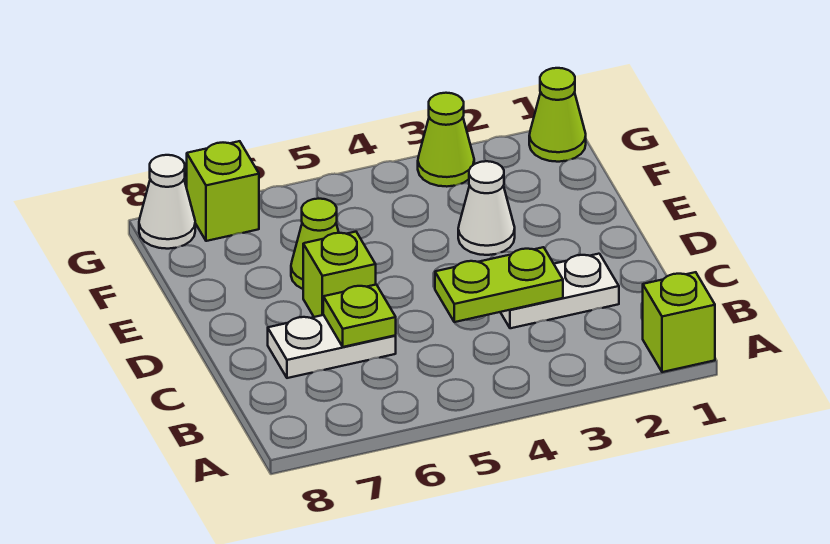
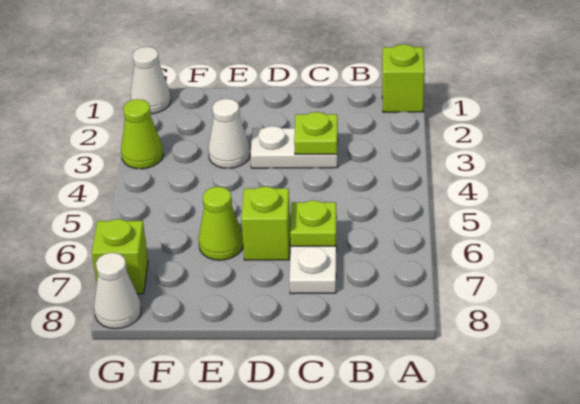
white plate C2:C3 level 1 -> white plate C3:D3 level 1
lime plate C3:C4 level 2 -> lime plate C3 level 2
lime cone G1 level 1 -> white cone G1 level 1

